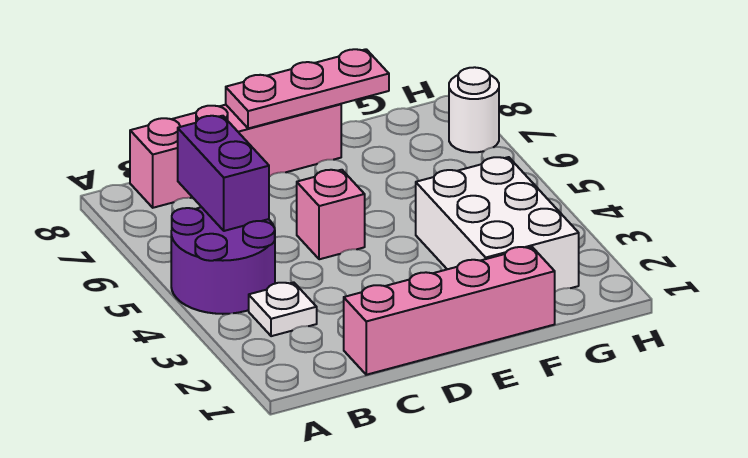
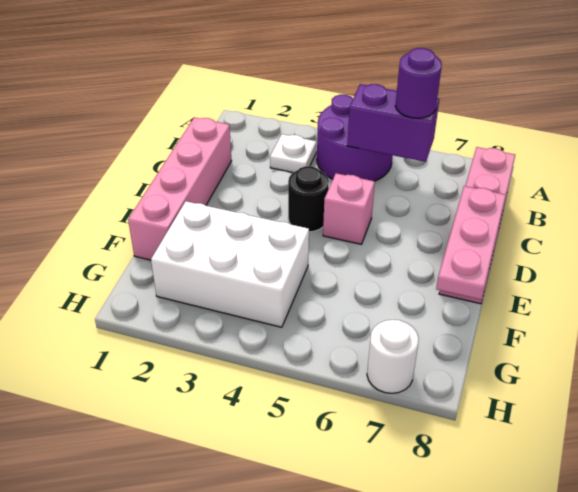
none -> purple round brick B6 level 3
none -> black round brick D4 level 1

